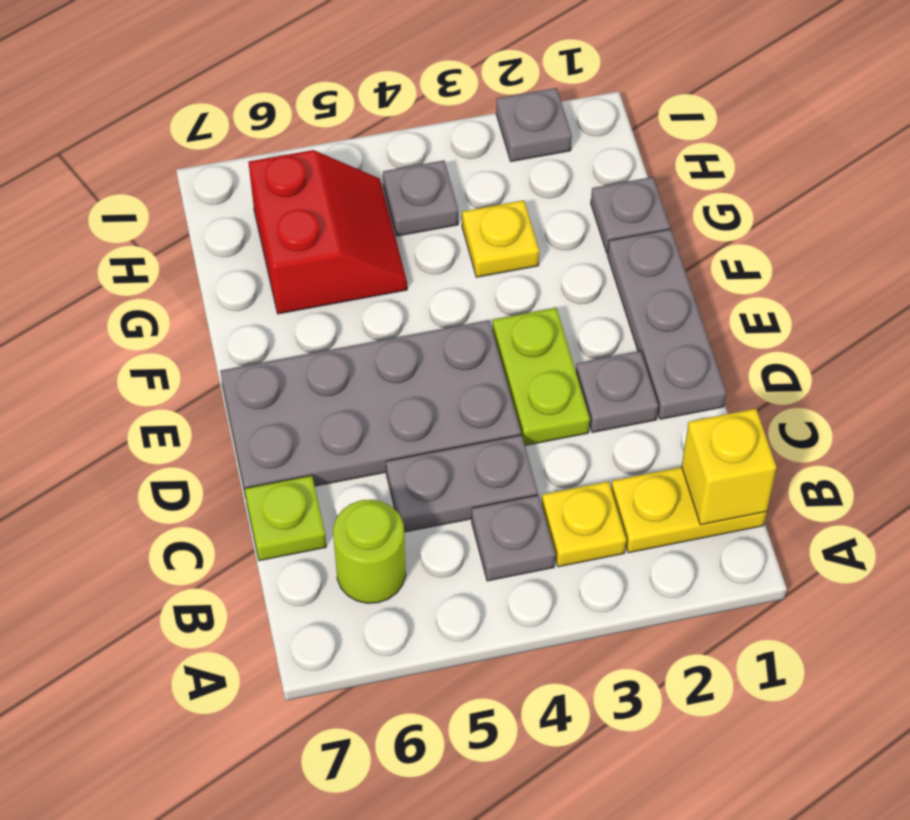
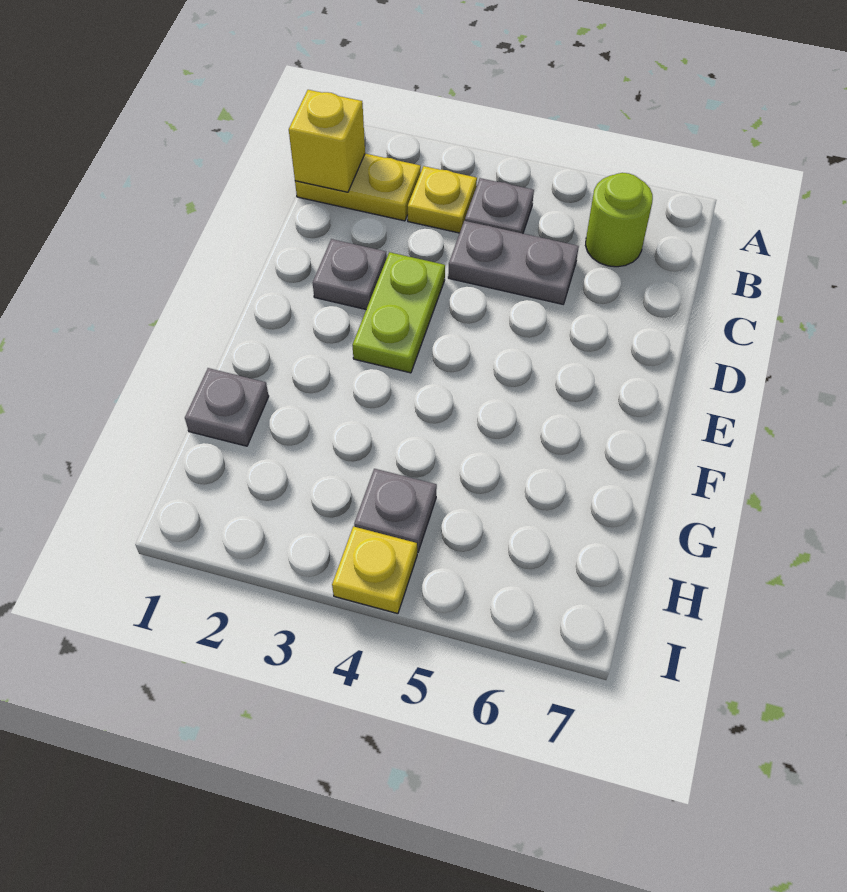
lime plate C7 level 1 -> none
grey plate D1:F1 level 1 -> none
grey plate D4:E7 level 1 -> none
yellow plate G3 level 1 -> yellow plate I4 level 1
red slope G5:H6 level 1 top 6 -> none
grey plate I2 level 1 -> none

